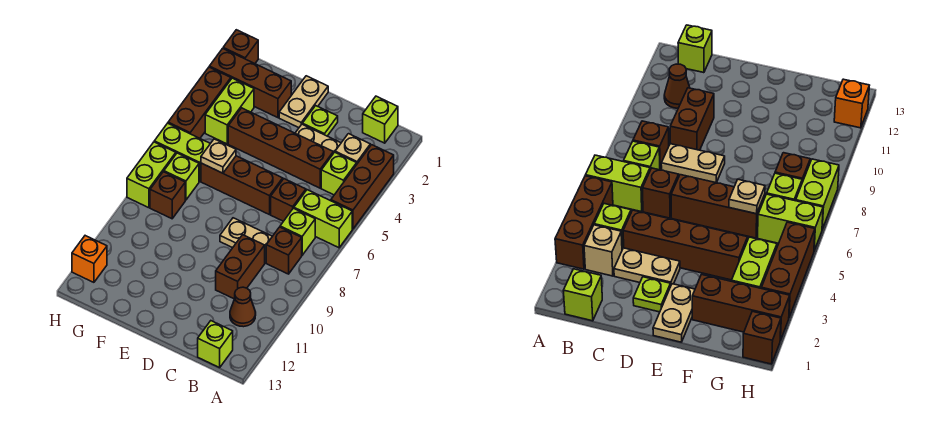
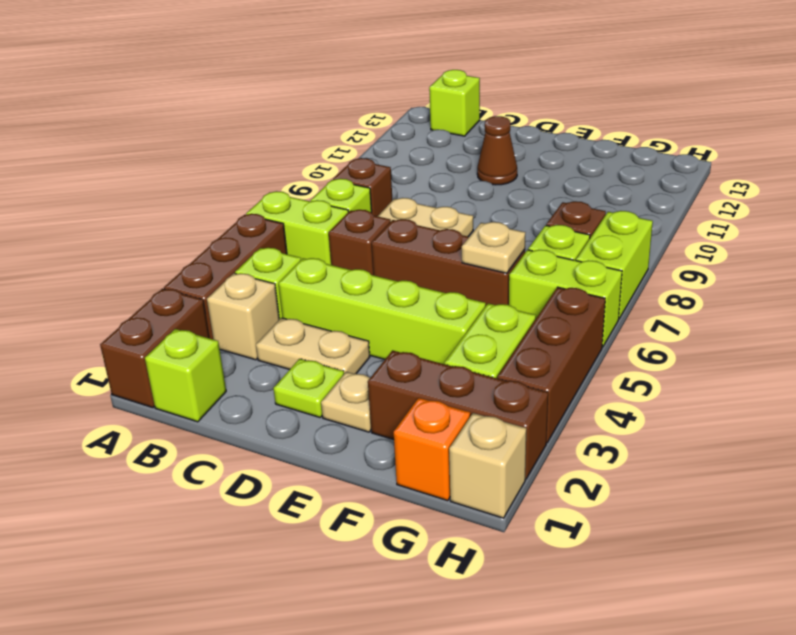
brown cone B11 level 1 -> brown cone D11 level 1
brown brick C4:F4 level 1 -> lime brick C4:F4 level 1
brown brick C9:C10 level 1 -> brown brick A1:A2 level 1
tan plate E1:E2 level 1 -> tan plate E2 level 1
brown brick H1 level 1 -> tan brick H1 level 1
orange brick H12 level 1 -> orange brick G1 level 1

